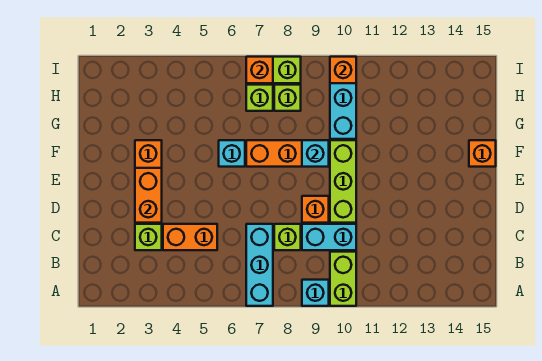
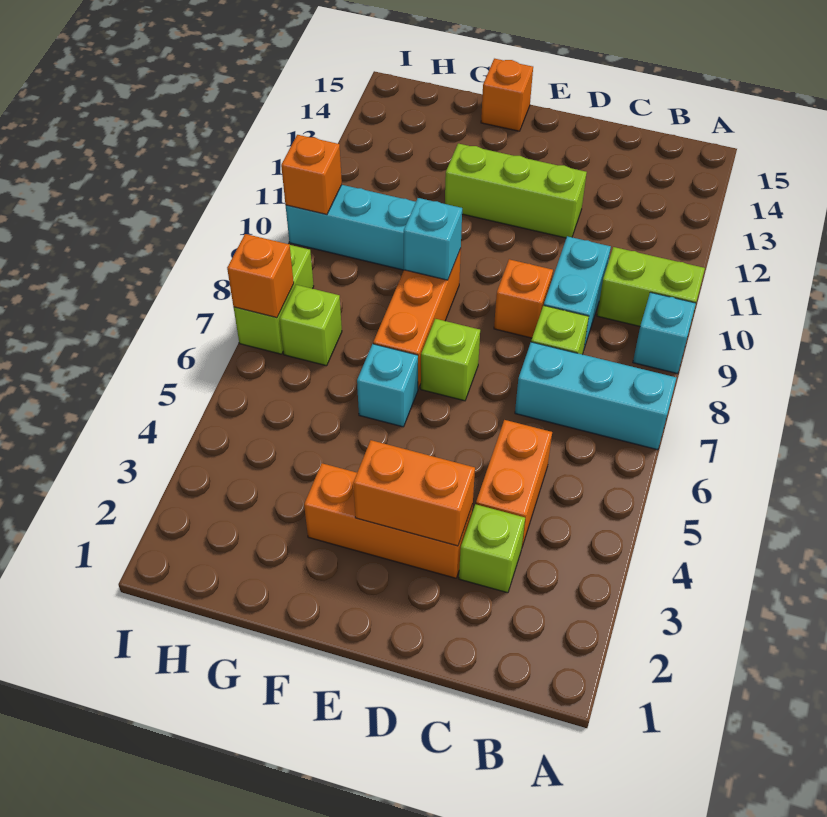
lime brick D10:F10 level 1 -> lime brick D12:F12 level 1
lime brick H8 level 1 -> lime brick E7 level 1

